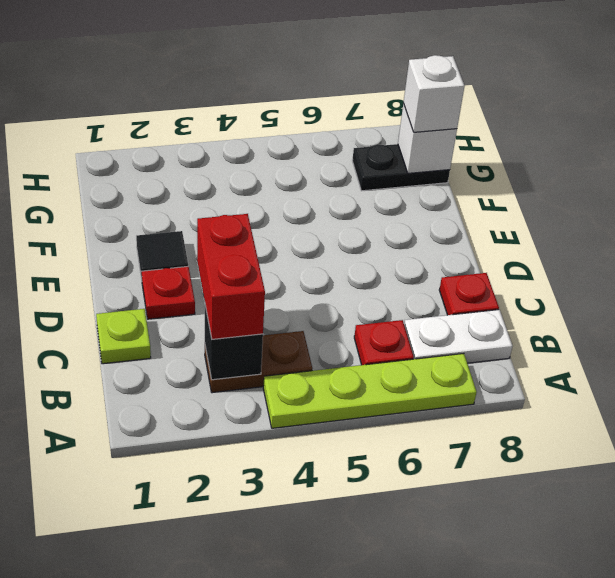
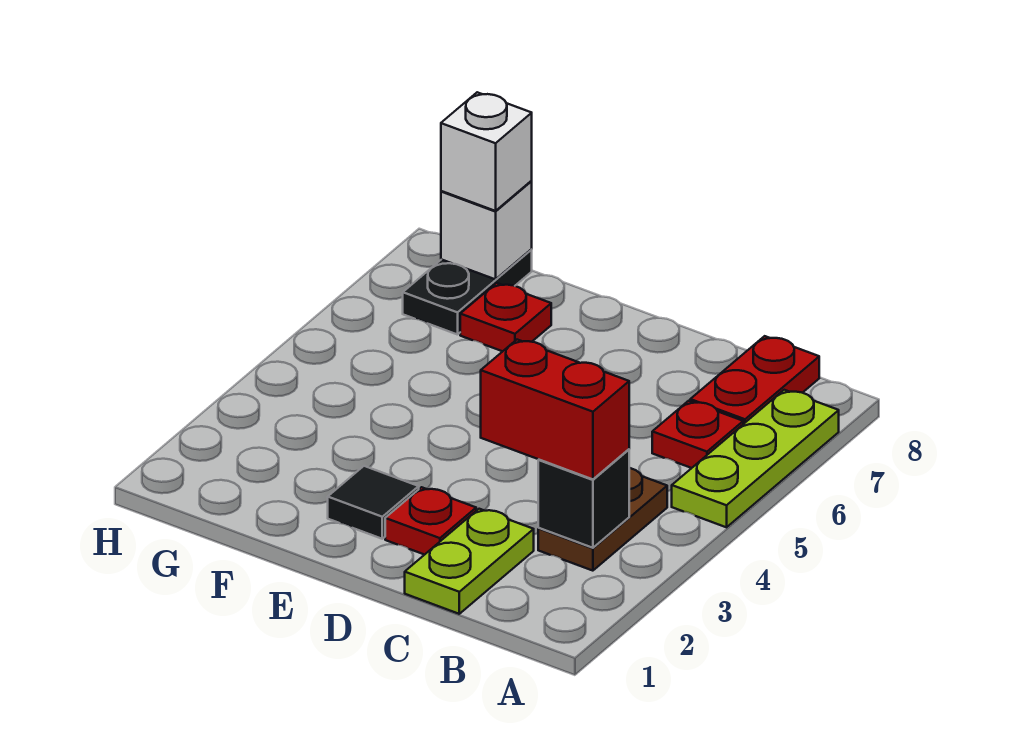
lime plate A4:A7 level 1 -> lime plate A5:A7 level 1
white plate B7:B8 level 1 -> red plate B7:B8 level 1
lime plate C1 level 1 -> lime plate C1:C2 level 1
red plate C8 level 1 -> red plate F7 level 1

